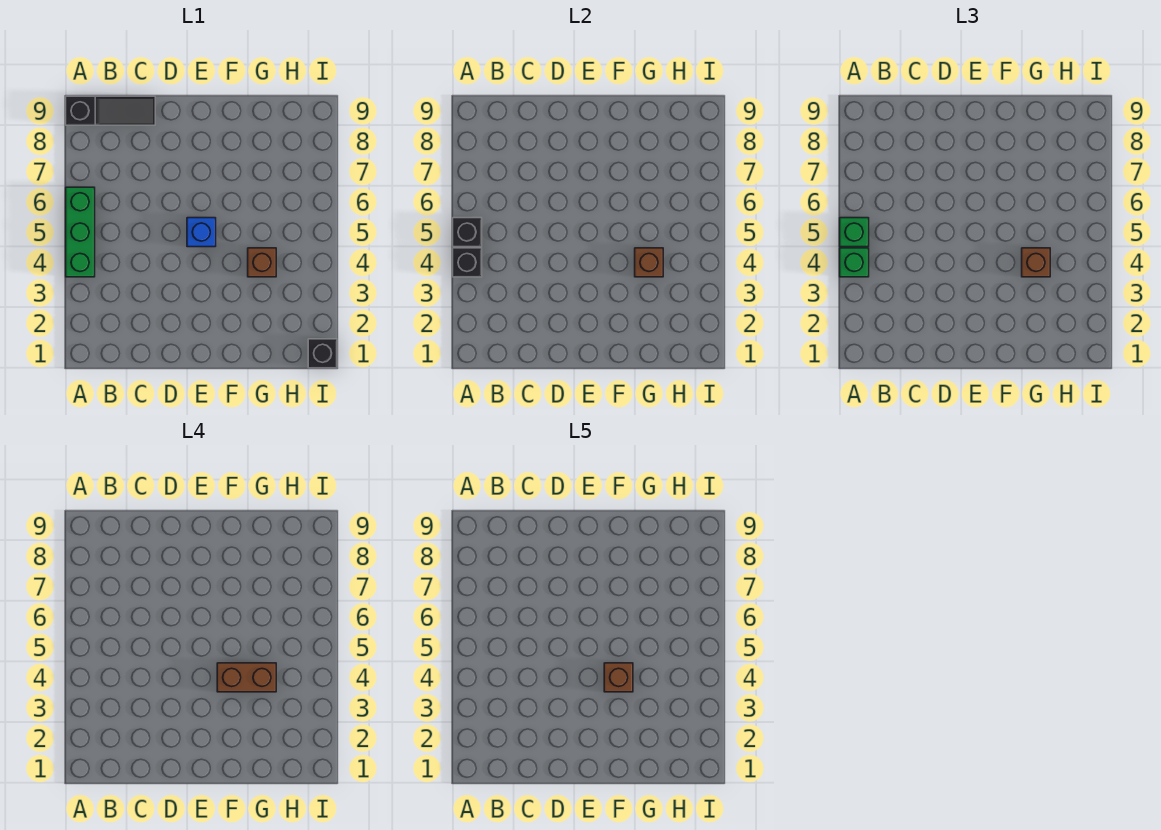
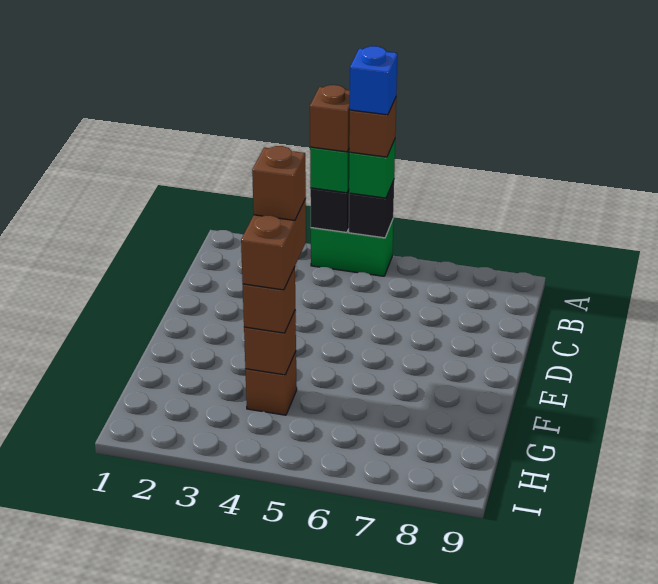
green brick A4:A6 level 1 -> green brick A4:A5 level 1
none -> brown brick A4 level 4
none -> brown brick A5 level 4
black slope A9:C9 level 1 top A -> none
blue brick E5 level 1 -> blue brick A5 level 5
black brick I1 level 1 -> none

